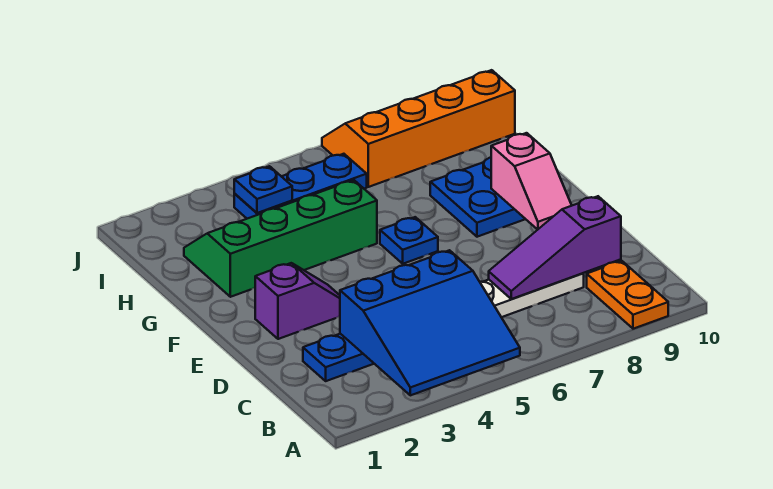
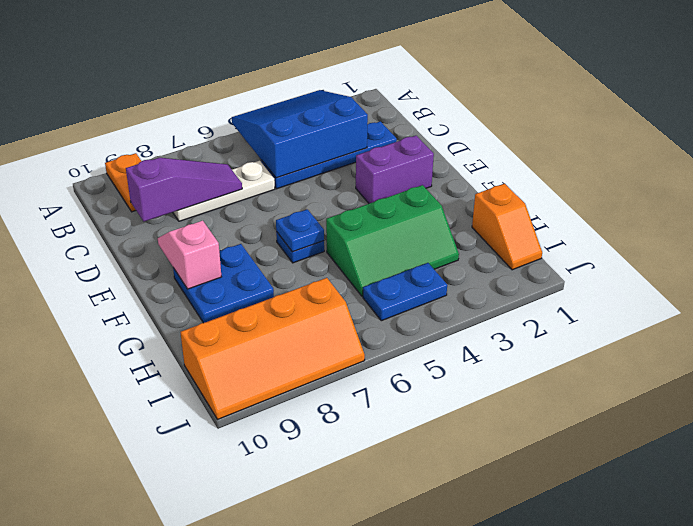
purple slope E2:E3 level 1 top 2 -> purple brick E2:E3 level 1
green slope G2:H5 level 1 top G -> green slope G3:H5 level 1 top G
none -> orange slope H1:I1 level 1 top H
blue plate I4:I6 level 1 -> blue plate I4:I5 level 1
blue plate I4 level 2 -> blue plate F6 level 2

